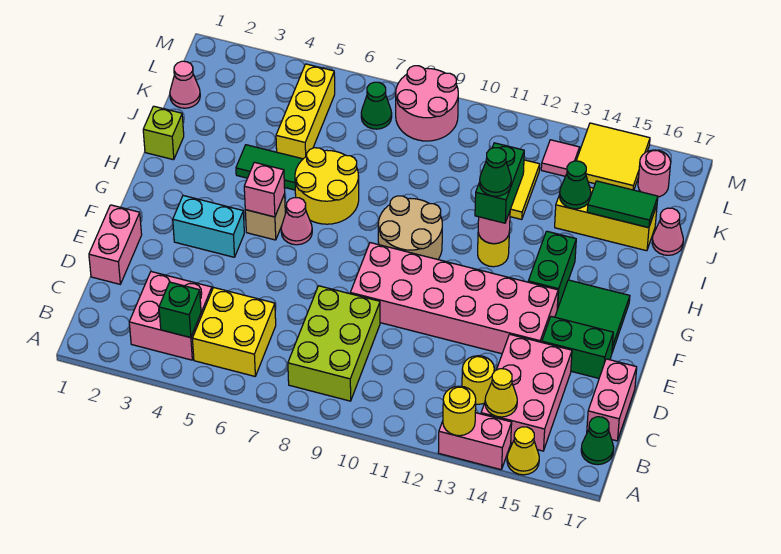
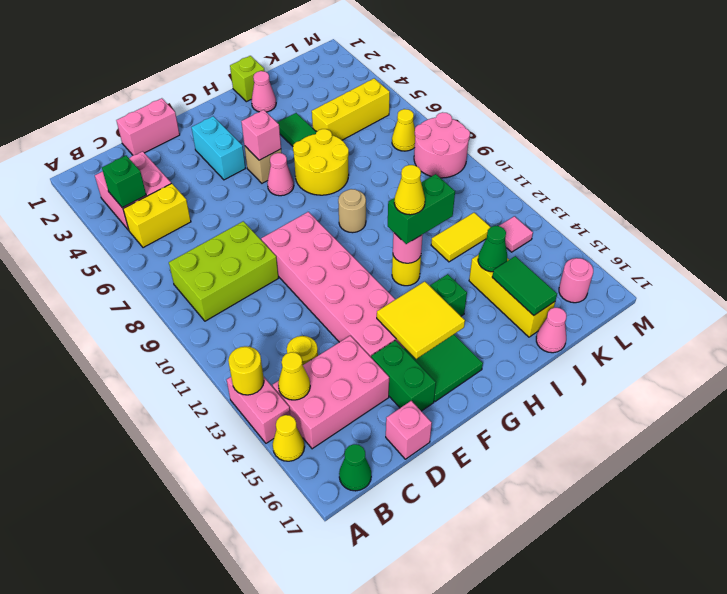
yellow brick B5:C6 level 1 -> yellow brick B5:C5 level 1
pink brick C17:D17 level 1 -> pink brick D17 level 1
tan round brick G9:H10 level 1 -> tan round brick H9 level 1
green cone H12 level 4 -> yellow cone H12 level 4
pink cone K1 level 1 -> pink cone I2 level 1
green cone L7 level 1 -> yellow cone L7 level 1
yellow tile L14:M15 level 1 -> yellow tile F14:G15 level 2

